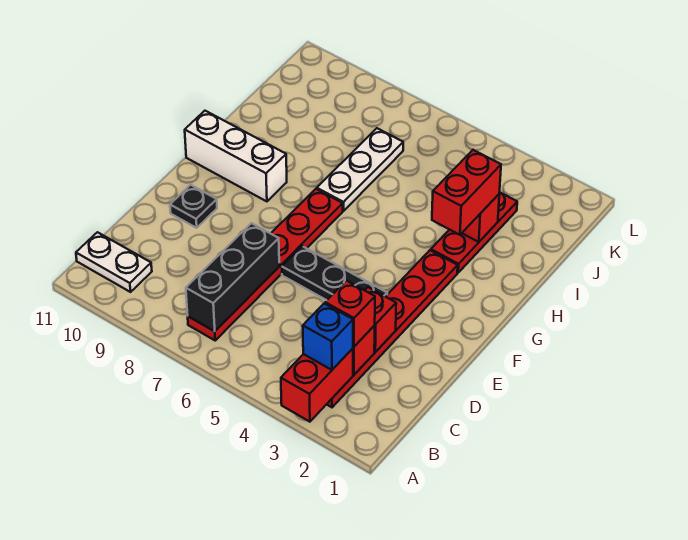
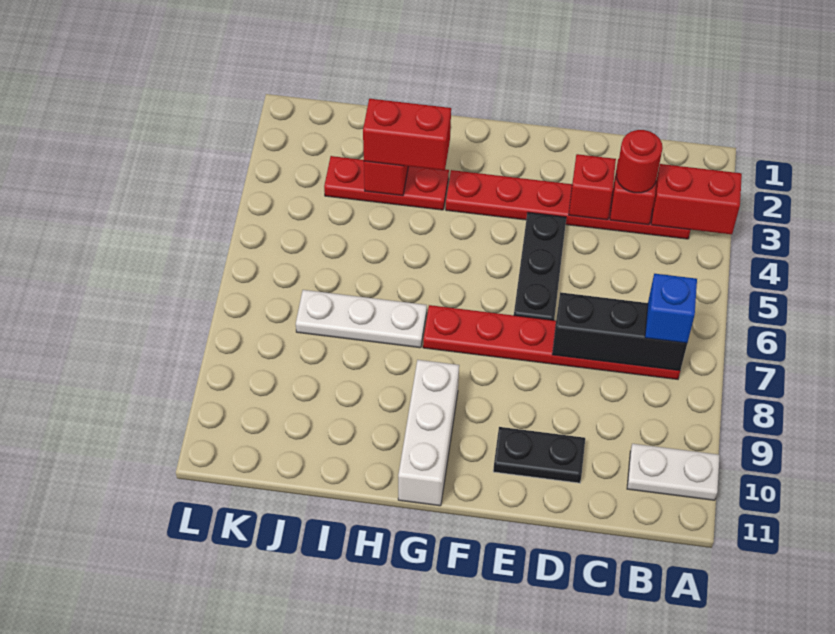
blue brick B3 level 3 -> blue brick B7 level 3
white plate B10:B11 level 1 -> white plate A10:B10 level 1
red brick C3 level 3 -> red round brick C3 level 3
black plate E10 level 1 -> black plate D10:E10 level 1

